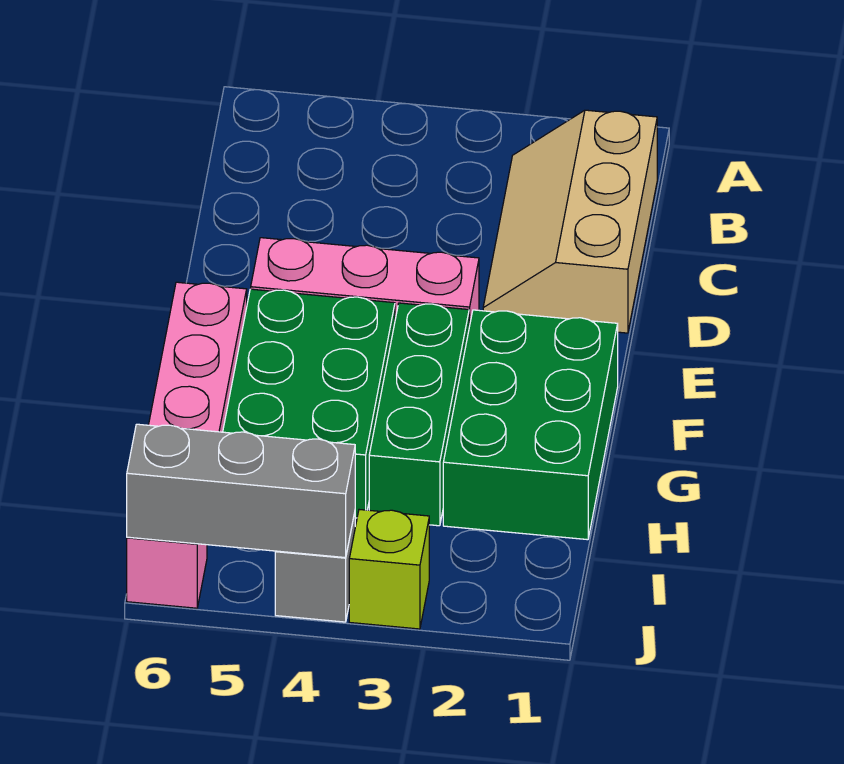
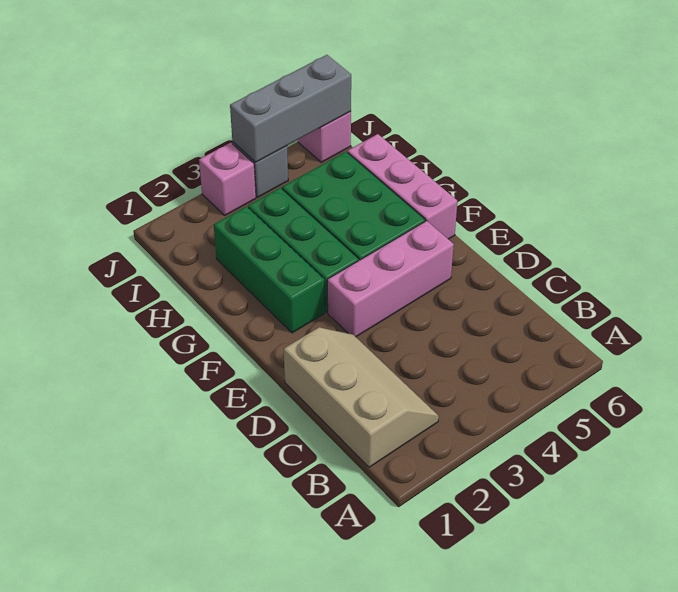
green brick F1:H2 level 1 -> green brick F2:H2 level 1
lime brick J3 level 1 -> pink brick J3 level 1

